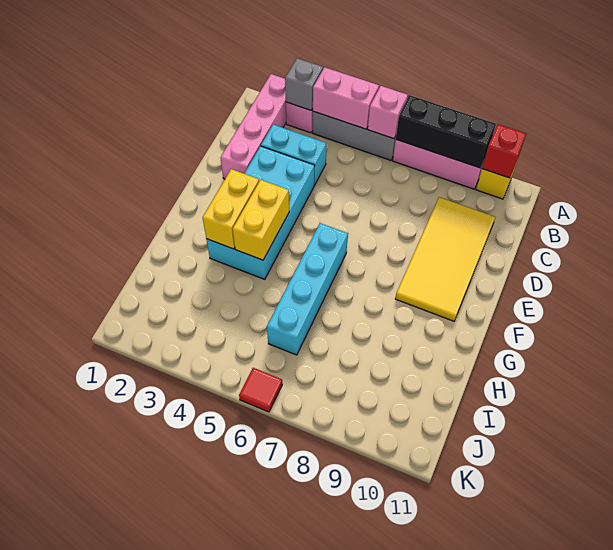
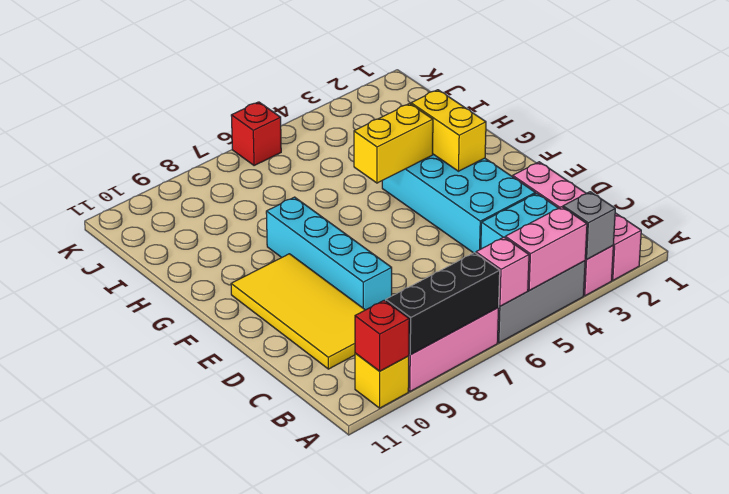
yellow brick F4:G4 level 2 -> yellow brick G4:G5 level 2
cyan brick F6:I6 level 1 -> cyan brick D8:G8 level 1
red tile K6 level 1 -> red brick K6 level 1

